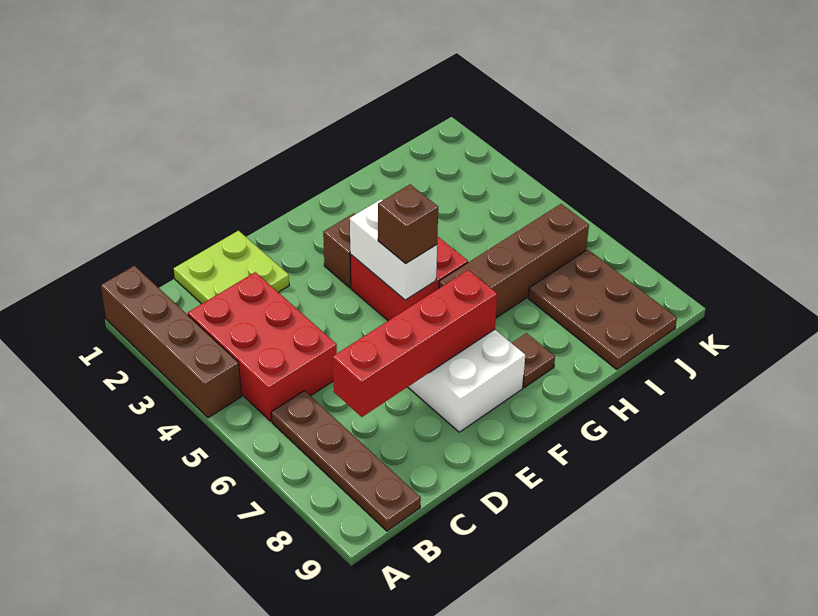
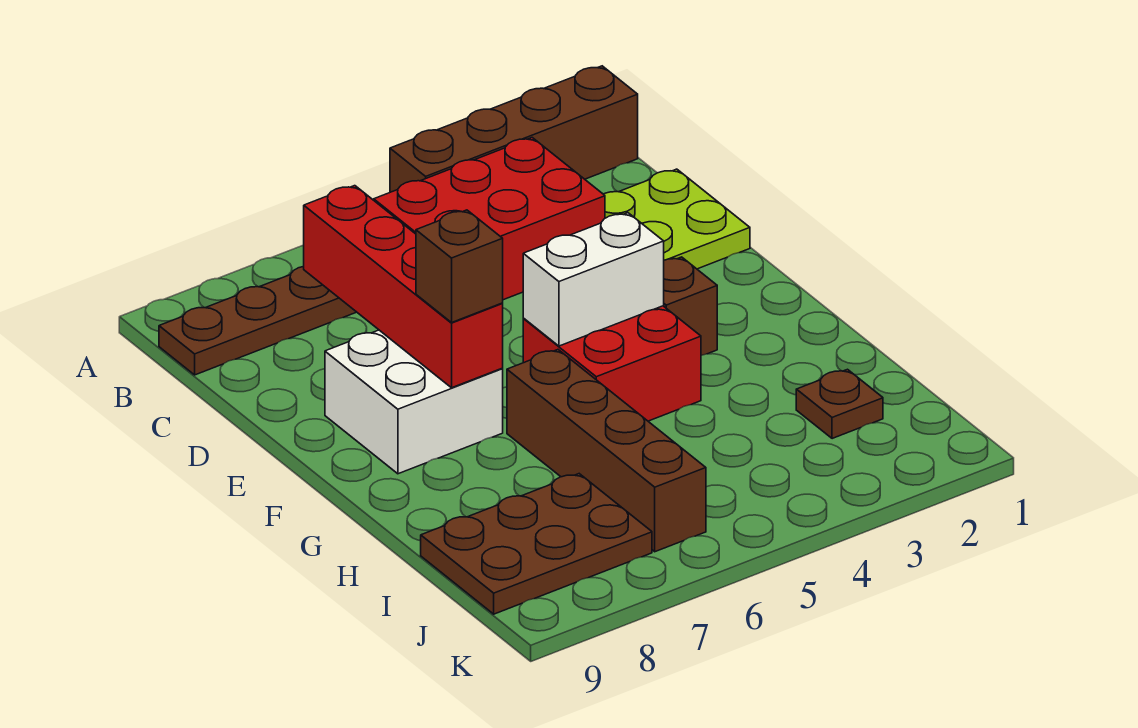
brown brick F5 level 3 -> brown brick F7 level 3
brown plate G8 level 1 -> brown plate I2 level 1

